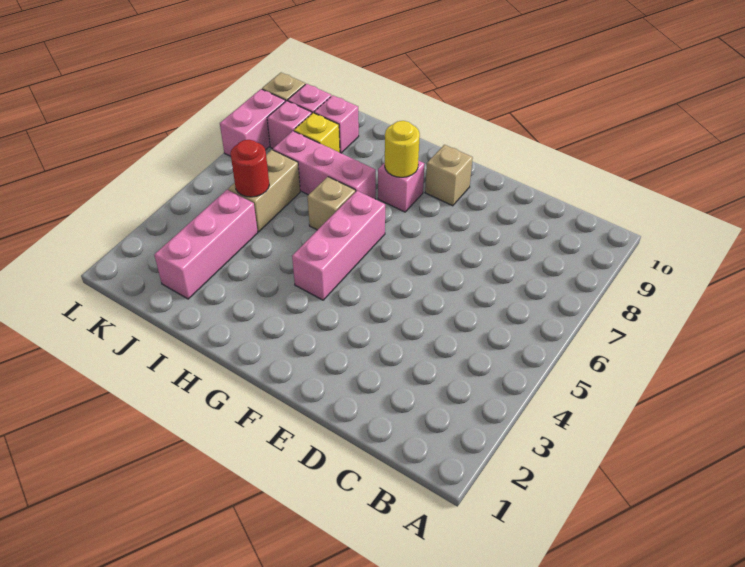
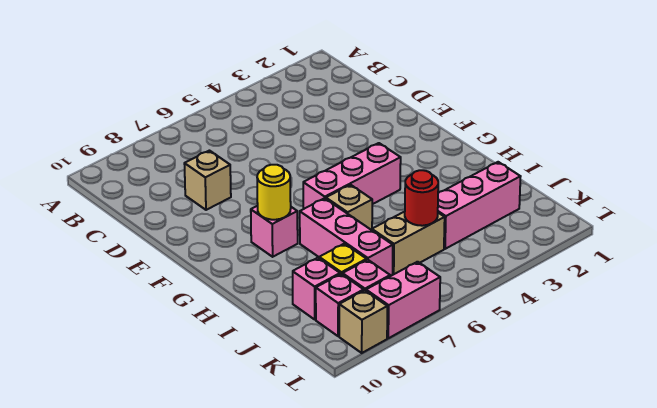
tan brick F9 level 1 -> tan brick D8 level 1

